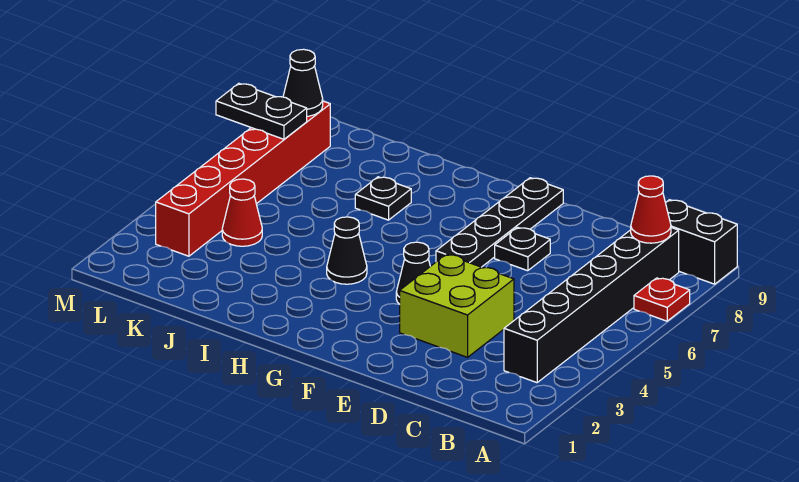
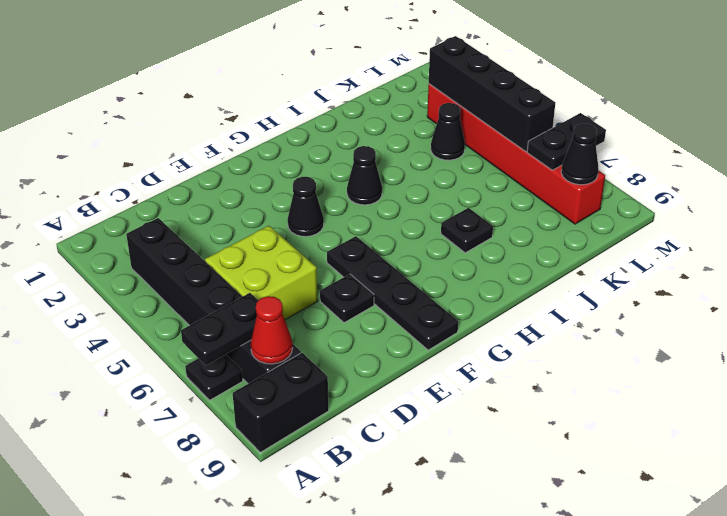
red plate A7 level 1 -> black plate A7 level 1
none -> black plate A7:B7 level 2
lime brick D3:E4 level 1 -> lime brick C5:D6 level 1
red cone K4 level 1 -> black cone K4 level 1
none -> black brick L3:L6 level 2

